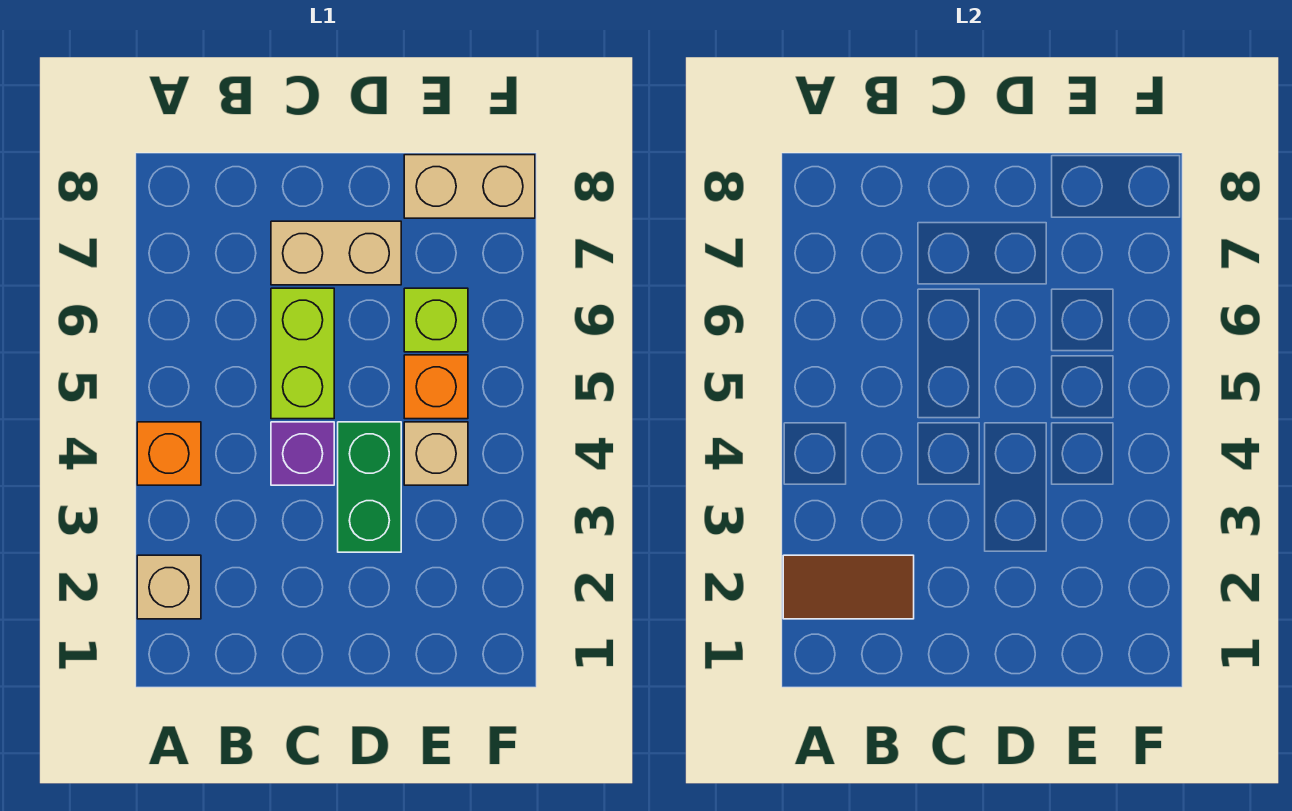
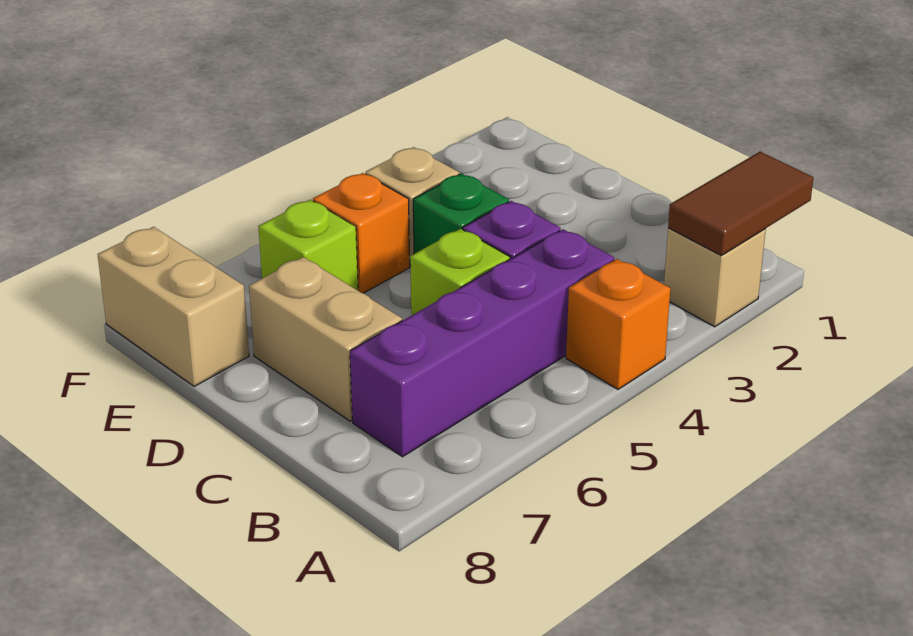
brown tile A2:B2 level 2 -> brown tile A1:A2 level 2
none -> purple brick B4:B7 level 1
lime brick C5:C6 level 1 -> lime brick C5 level 1
green brick D3:D4 level 1 -> green brick D4 level 1

